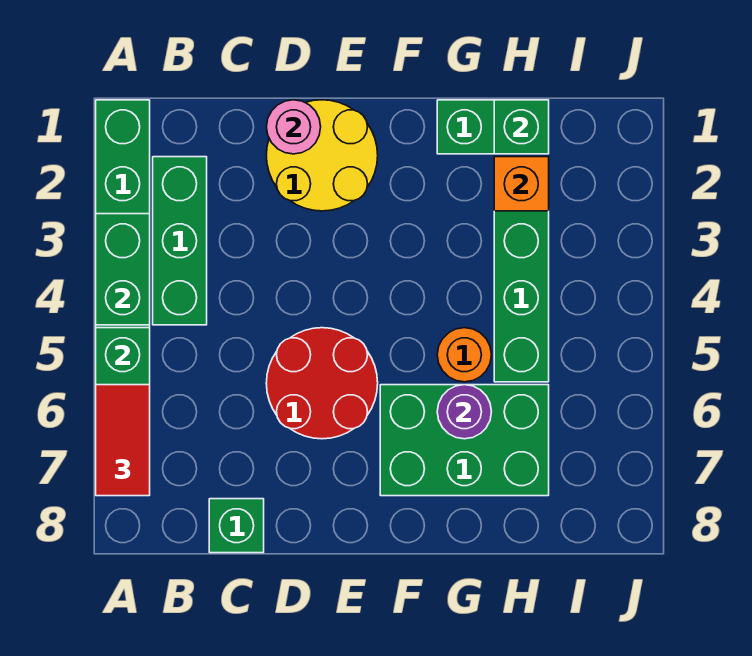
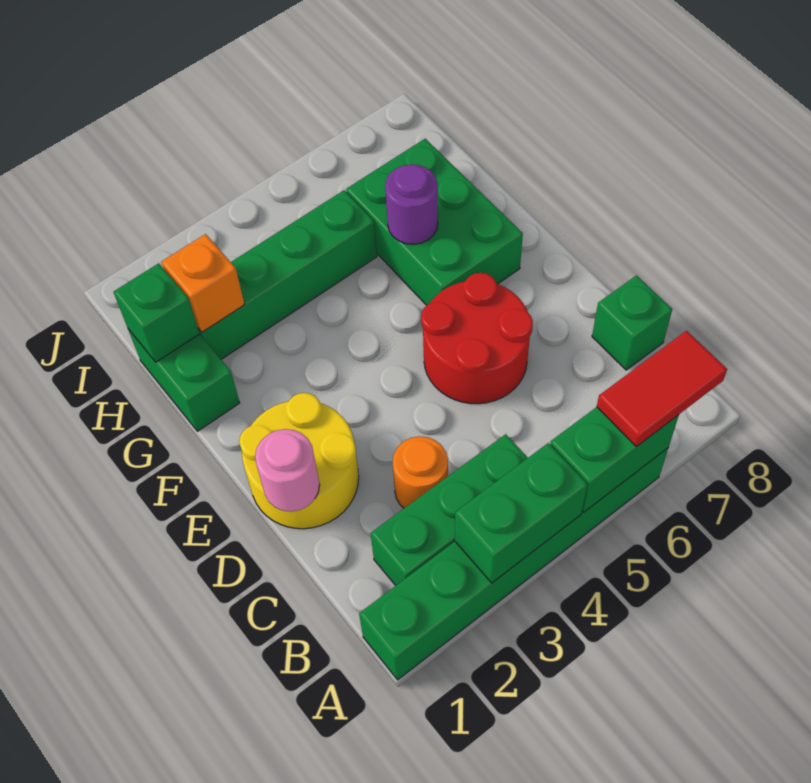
orange round brick G5 level 1 -> orange round brick C3 level 1

